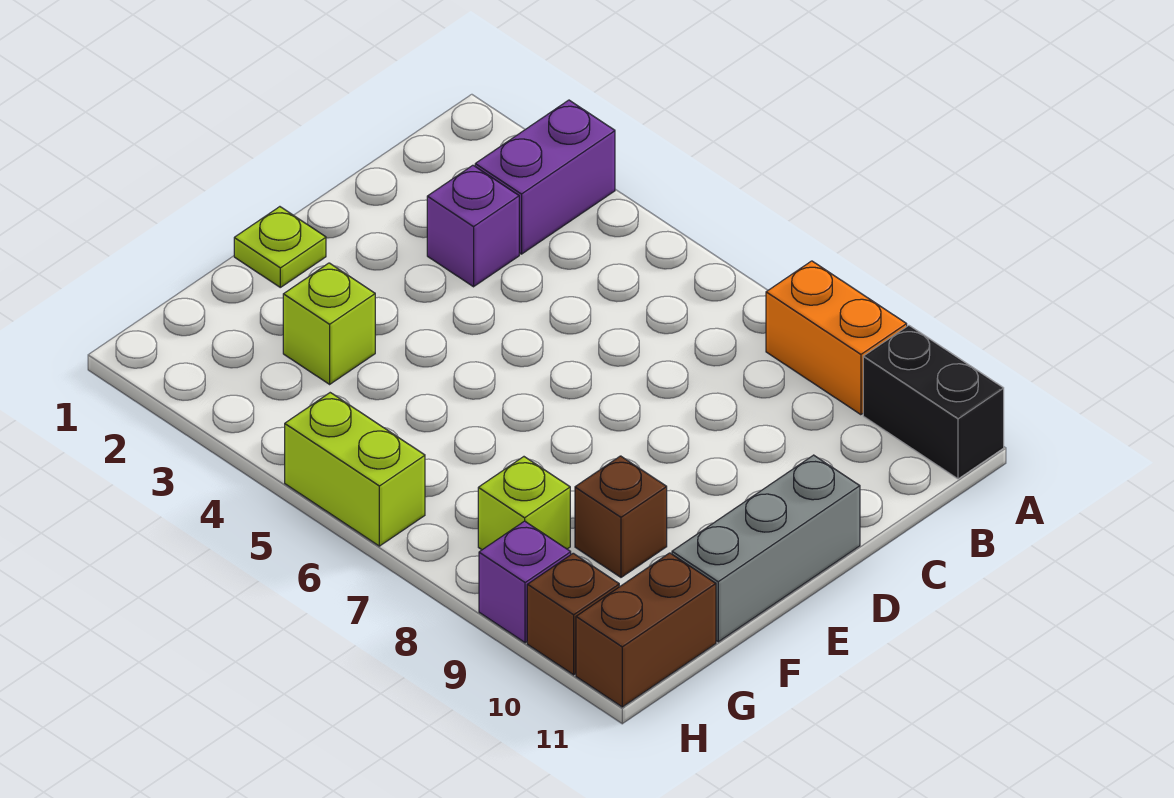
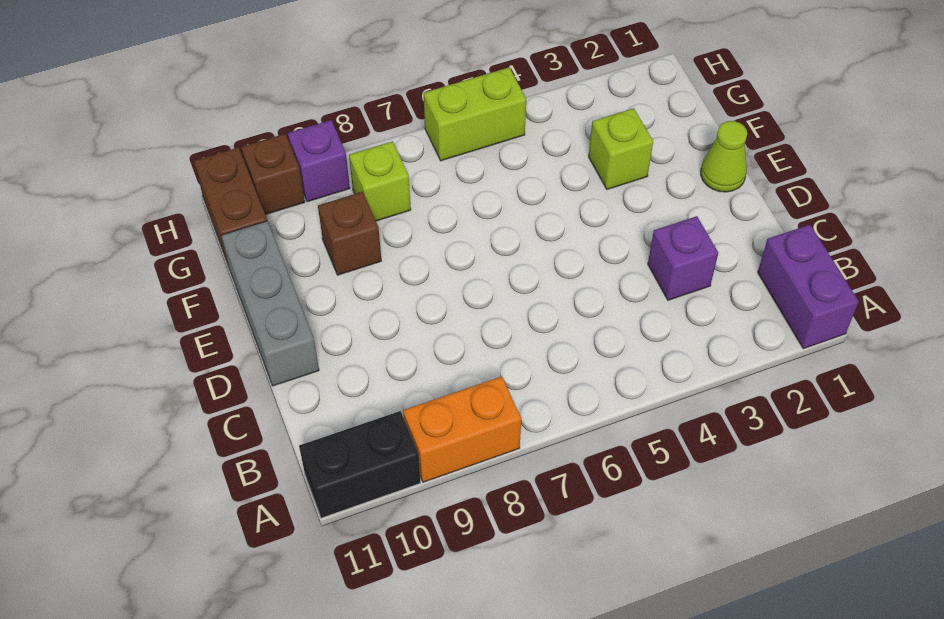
purple brick A3:B3 level 1 -> purple brick A1:B1 level 1
lime plate E1 level 1 -> lime cone E1 level 1

